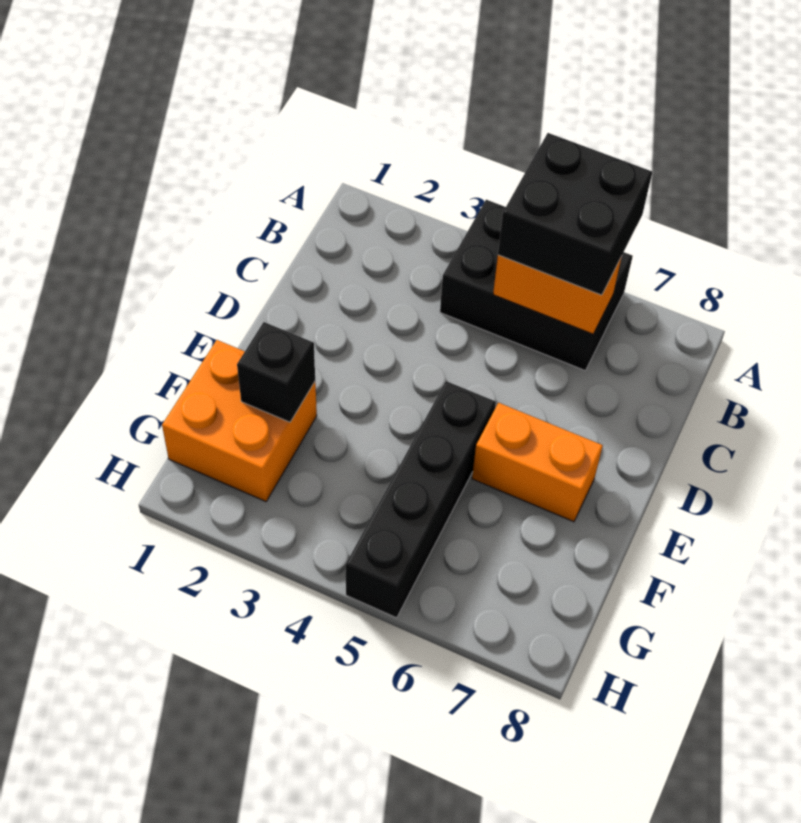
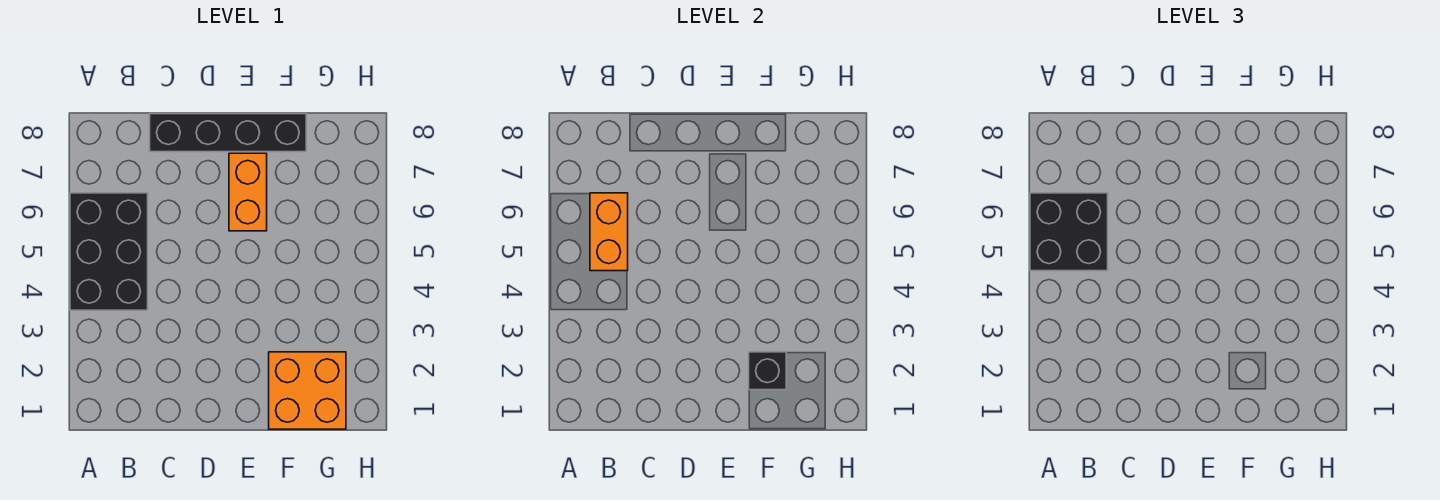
black brick E5:H5 level 1 -> black brick C8:F8 level 1

